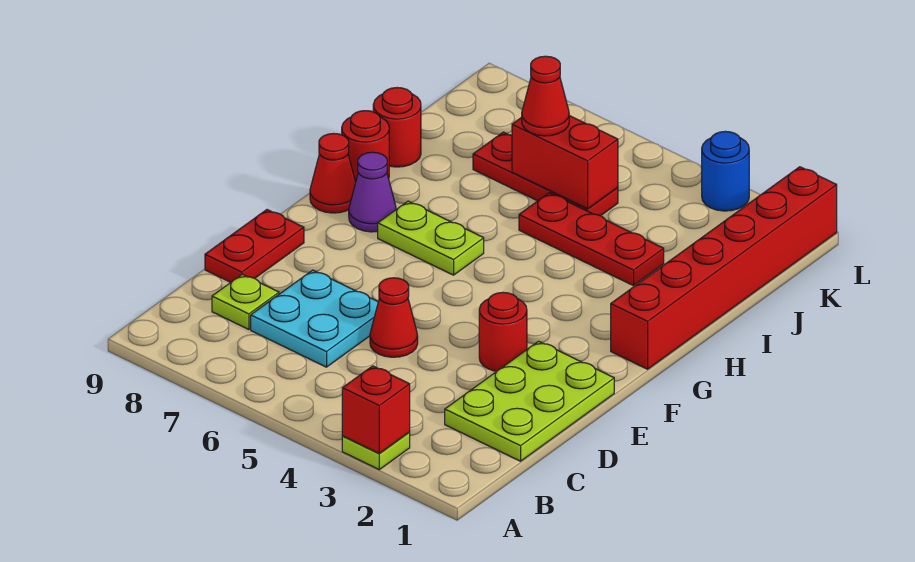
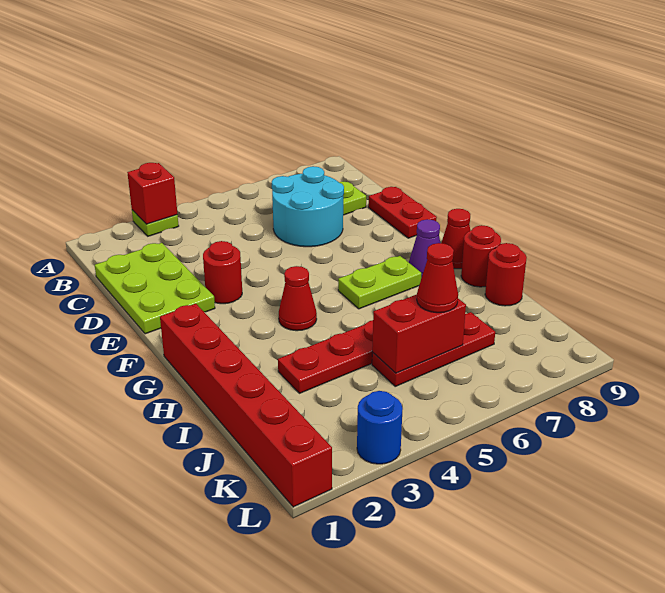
cyan plate C6:D7 level 1 -> cyan round brick C6:D7 level 1
red cone D5 level 1 -> red cone G4 level 1

